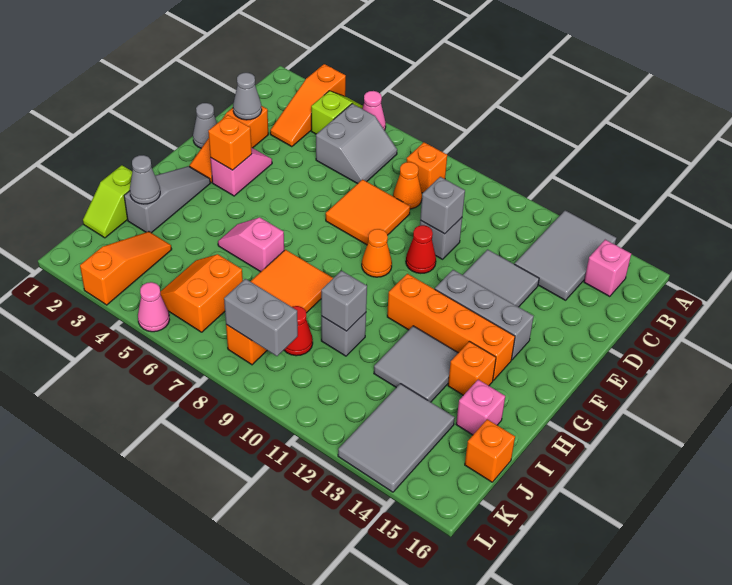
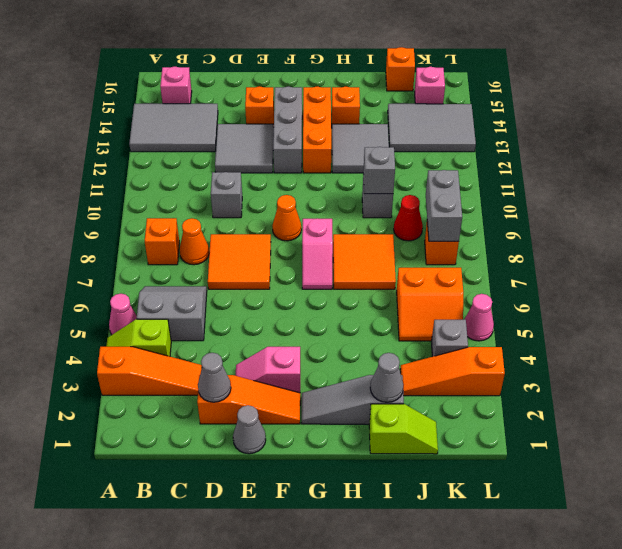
grey brick D10 level 2 -> grey brick K4 level 1
red cone E10 level 1 -> none
orange brick F3 level 2 -> orange brick E14 level 1
orange brick G11:G14 level 1 -> orange brick G12:G14 level 1
pink slope H5:H6 level 1 top 6 -> pink slope G7:G8 level 1 top 8
pink brick I15 level 1 -> pink brick K15 level 1

